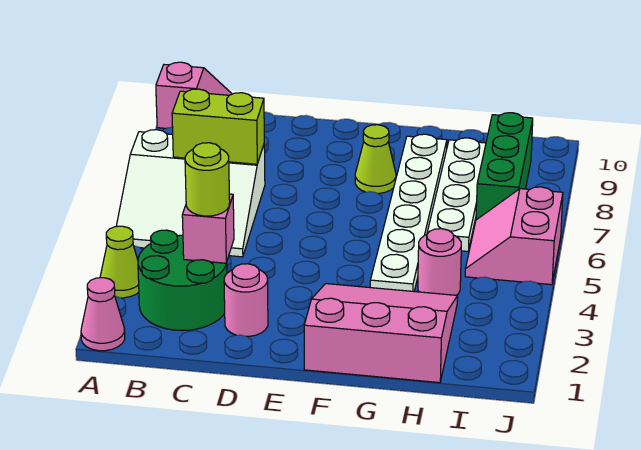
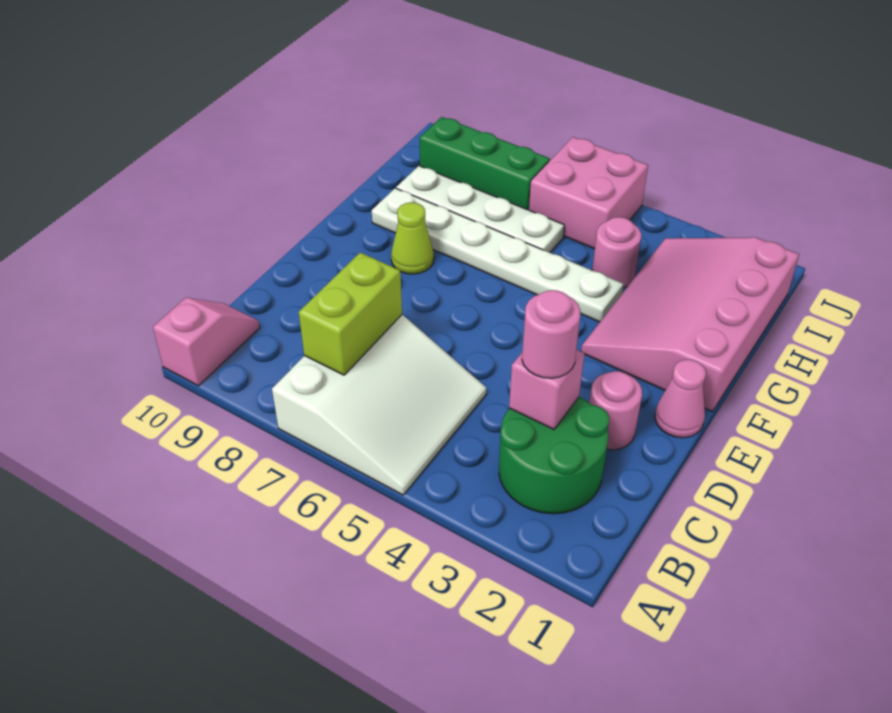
pink cone A1 level 1 -> pink cone E1 level 1
lime cone A3 level 1 -> none
lime round brick C3 level 3 -> pink round brick C3 level 3
pink slope F1:H3 level 1 top 1 -> pink slope F1:I3 level 1 top 1
pink slope I5:J6 level 1 top J -> pink brick I5:J6 level 1

